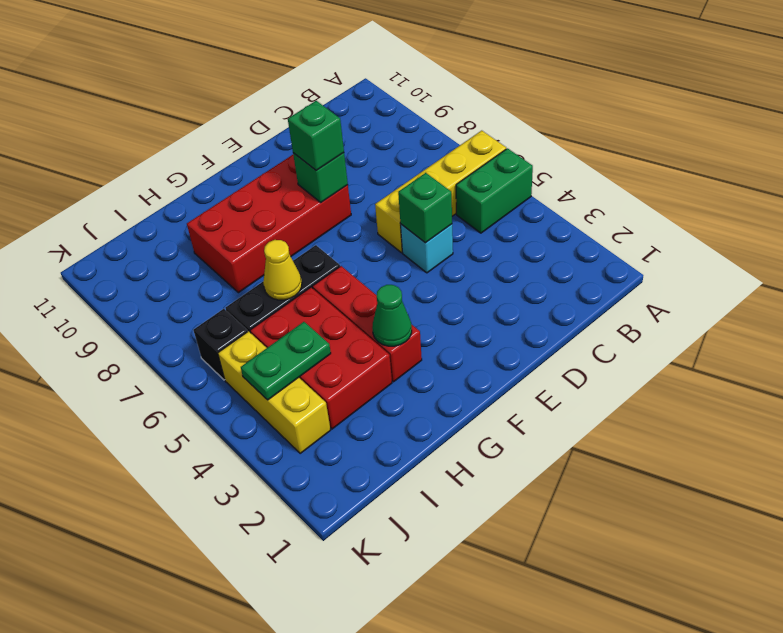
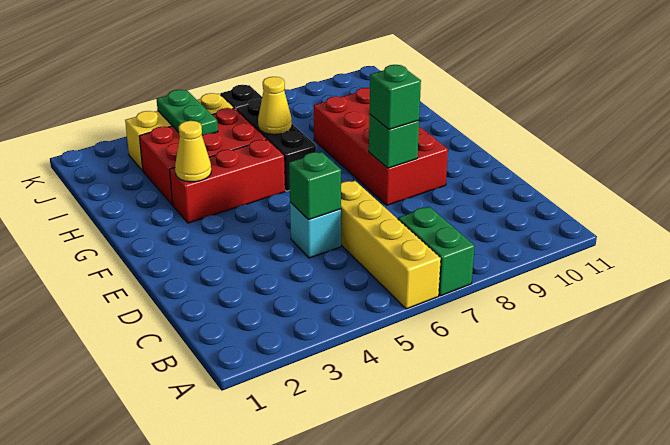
green brick A5:B5 level 1 -> green brick A7:B7 level 1
green cone G3 level 2 -> yellow cone G3 level 2

